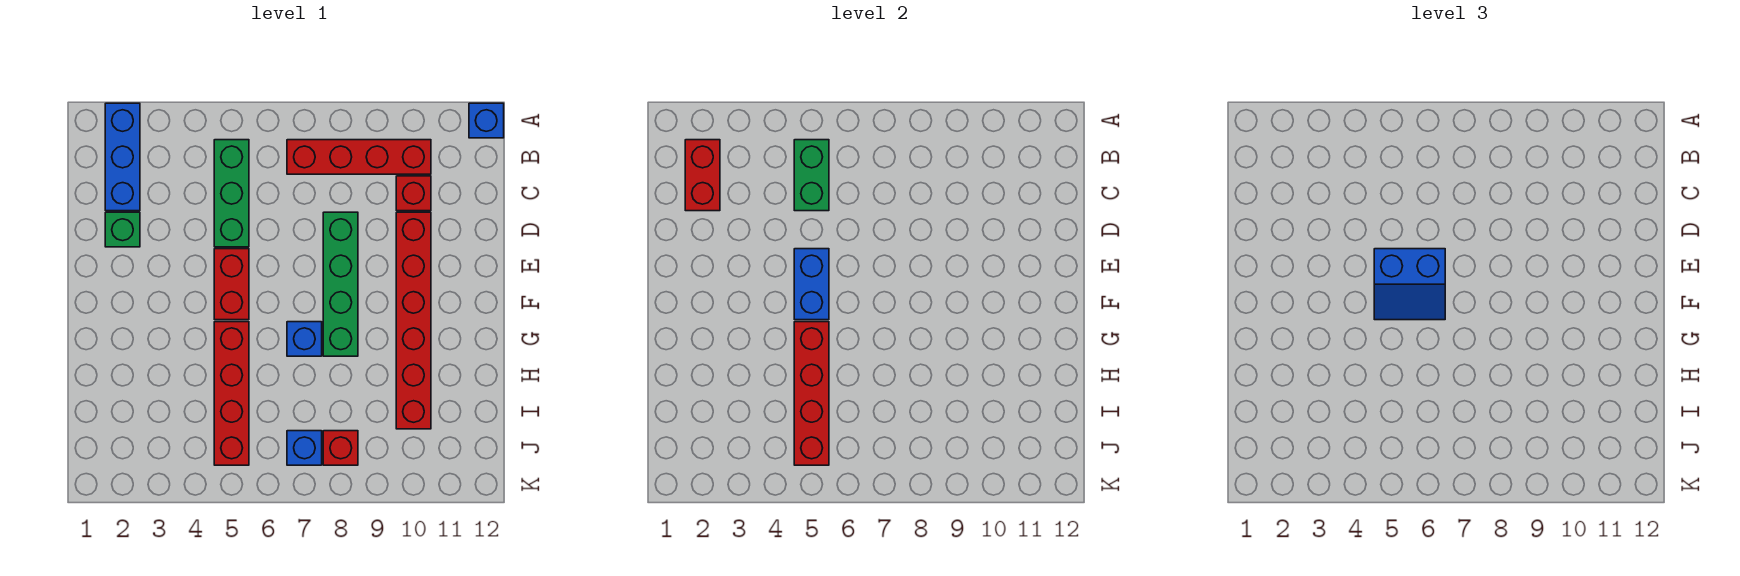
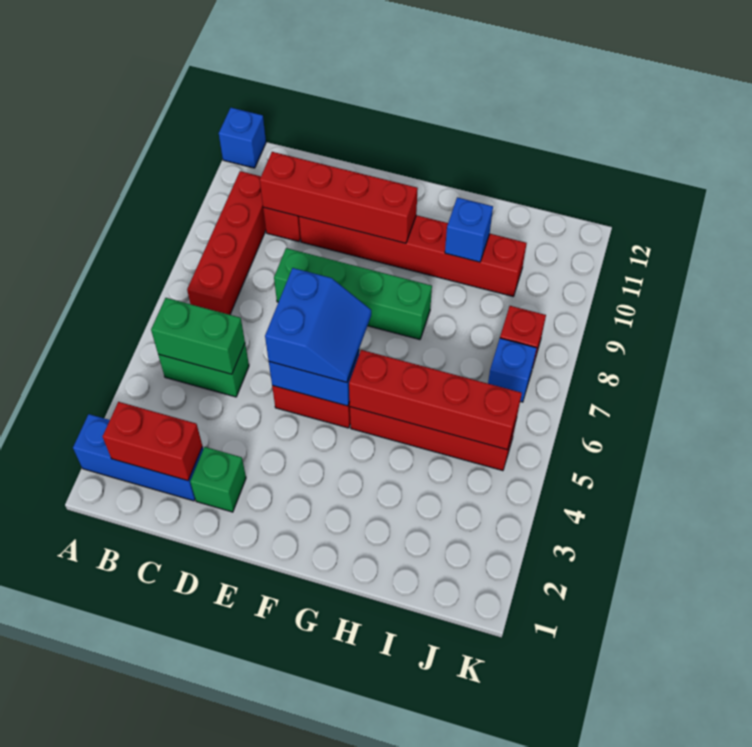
green brick B5:D5 level 1 -> green brick B5:C5 level 1
none -> red brick C10:F10 level 2
blue brick G7 level 1 -> blue brick H10 level 2

